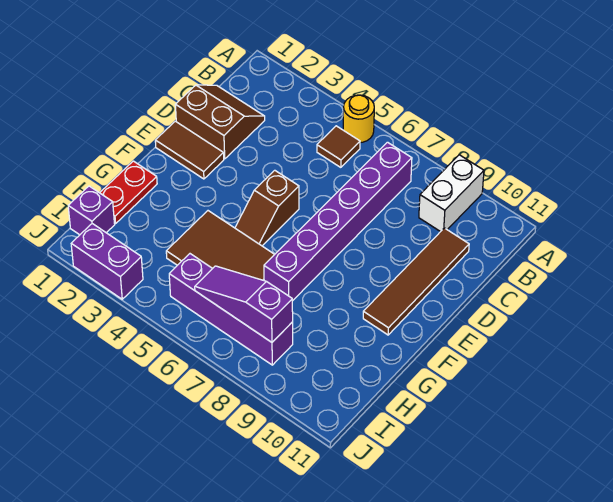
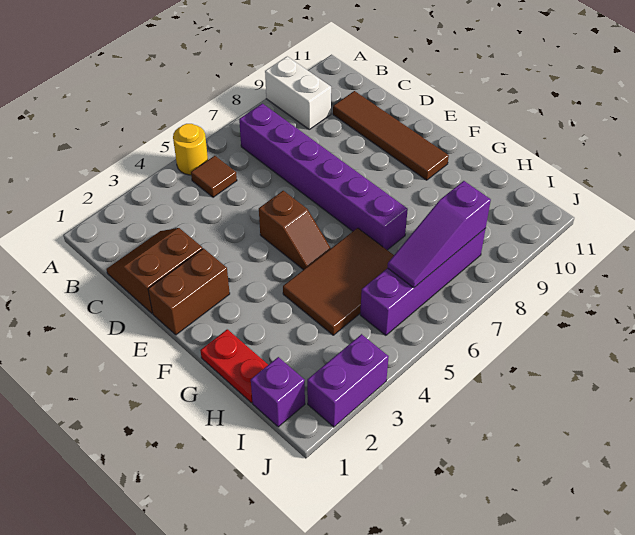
brown tile E1:E2 level 1 -> brown brick E1:E2 level 1

